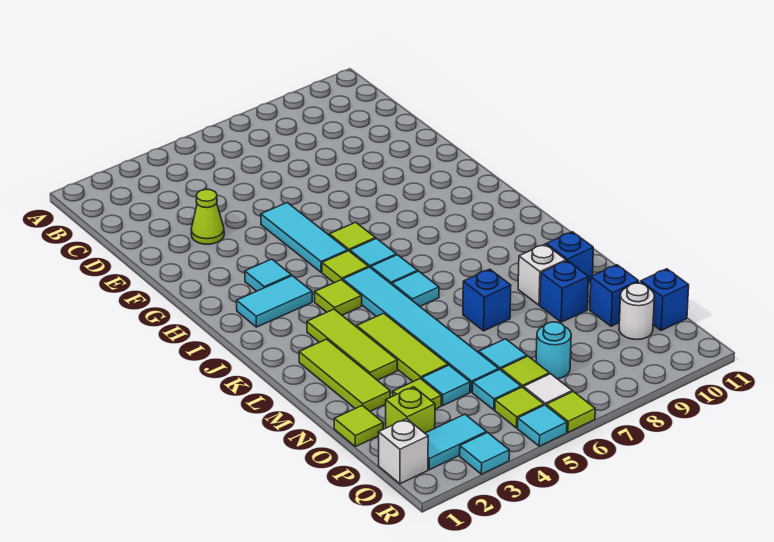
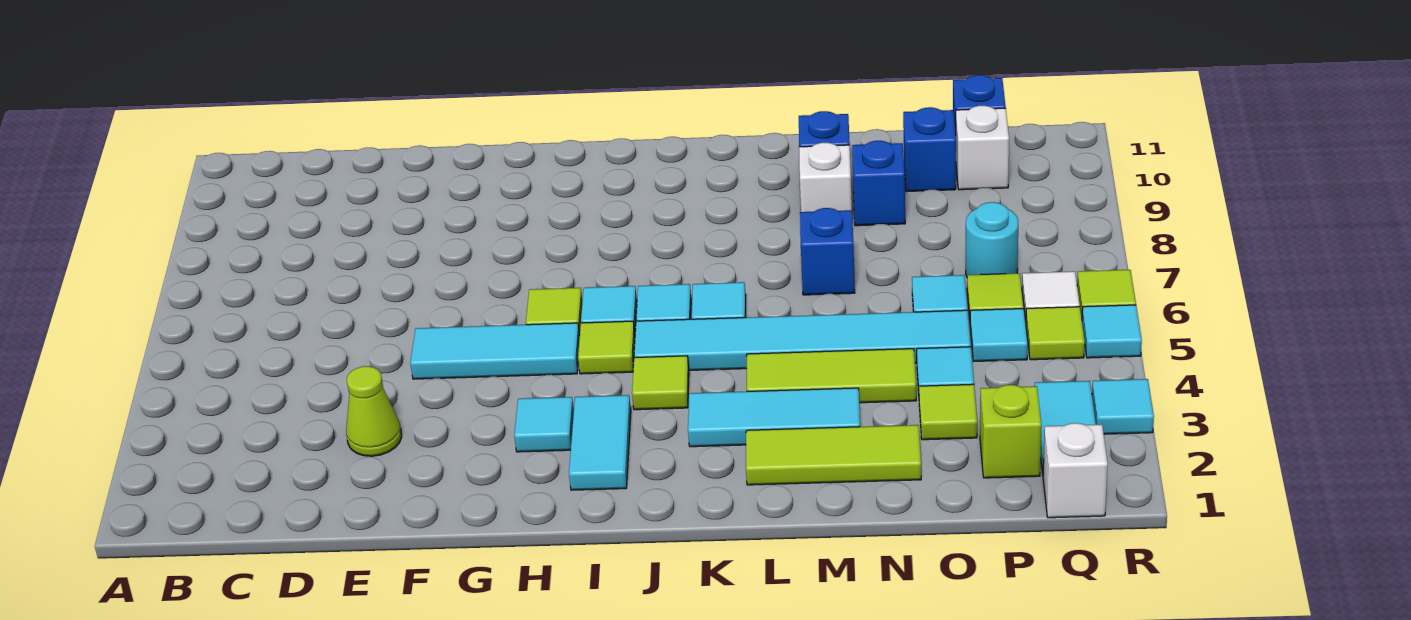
lime tile K3:M3 level 1 -> cyan tile K3:M3 level 1
lime tile O1 level 1 -> none
white round brick P10 level 1 -> white brick P10 level 1

